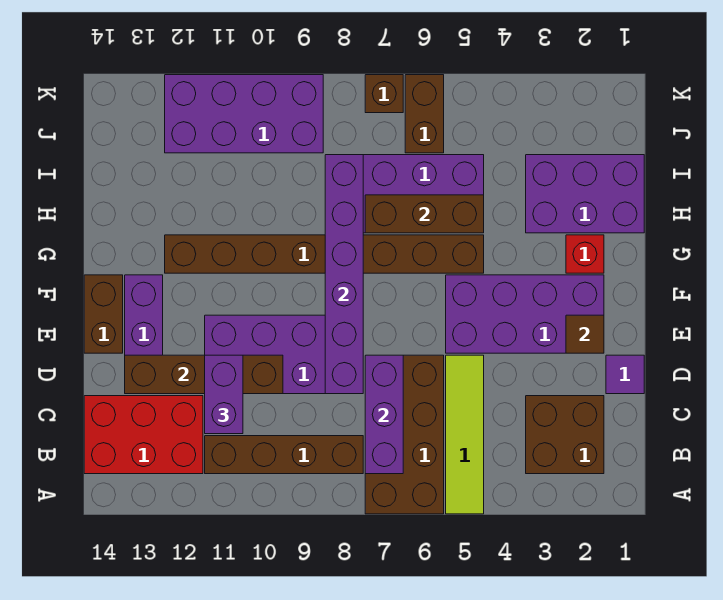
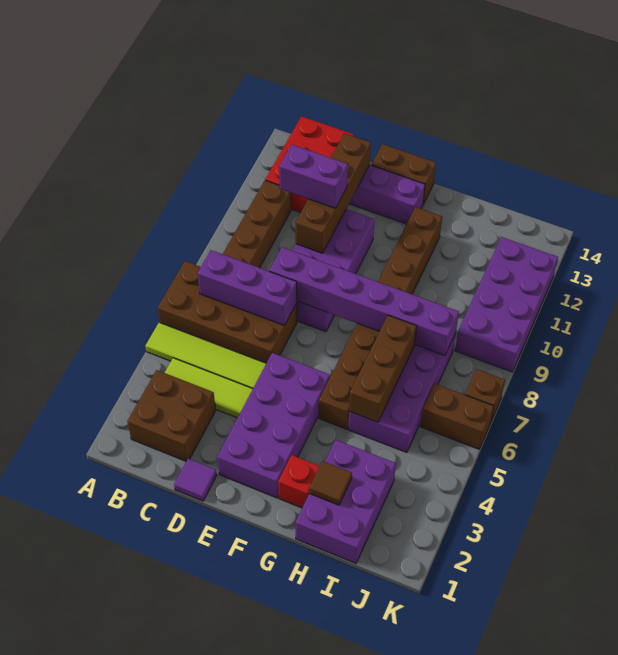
none -> lime tile B4:D4 level 1
brown tile E2 level 2 -> brown tile H2 level 2

